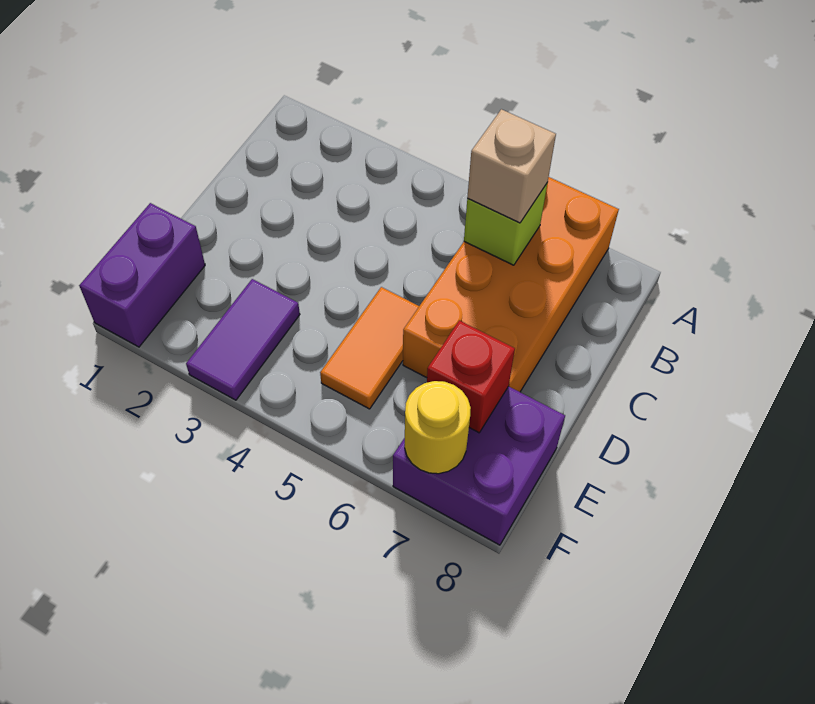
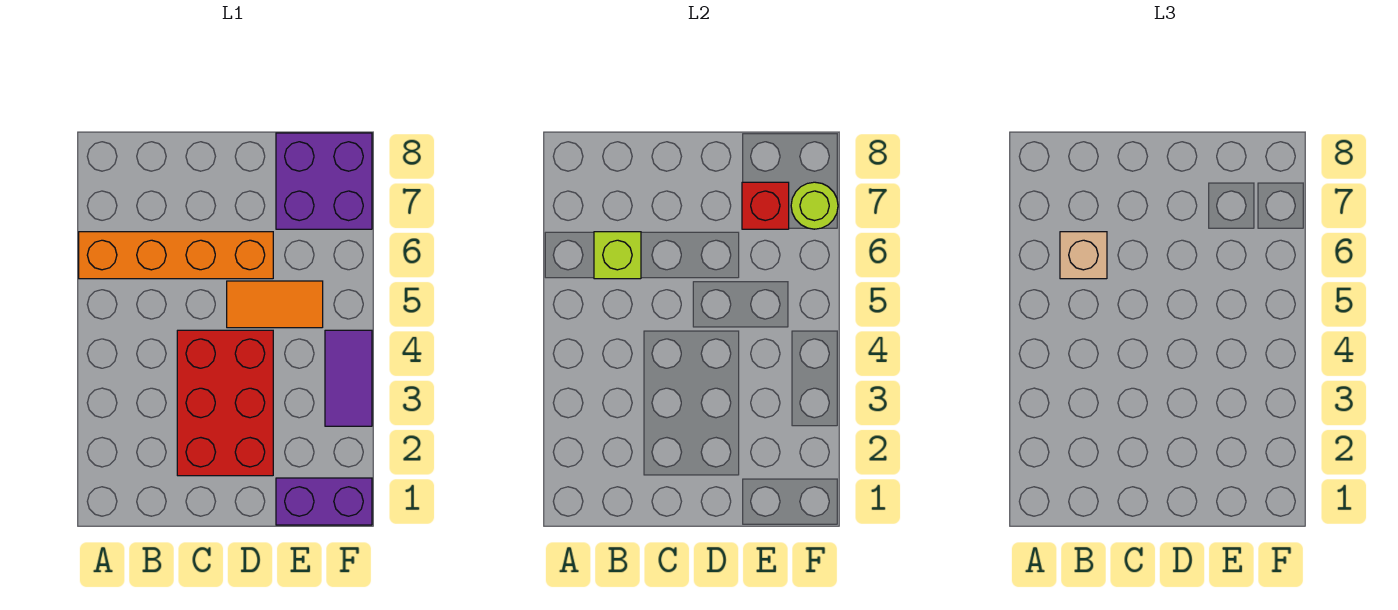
orange brick A6:D7 level 1 -> orange brick A6:D6 level 1
none -> red brick C2:D4 level 1
purple tile E3:F3 level 1 -> purple tile F3:F4 level 1
yellow round brick F7 level 2 -> lime round brick F7 level 2

